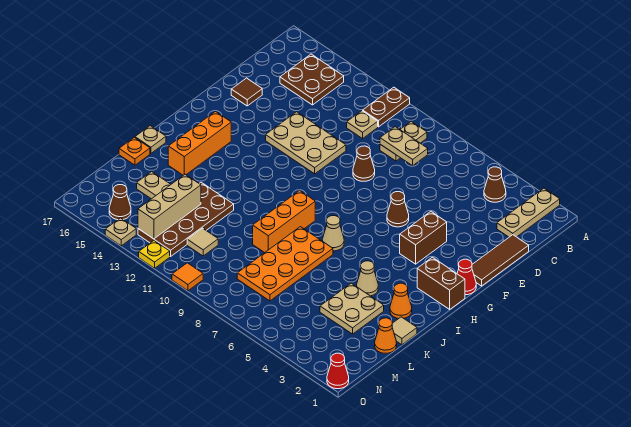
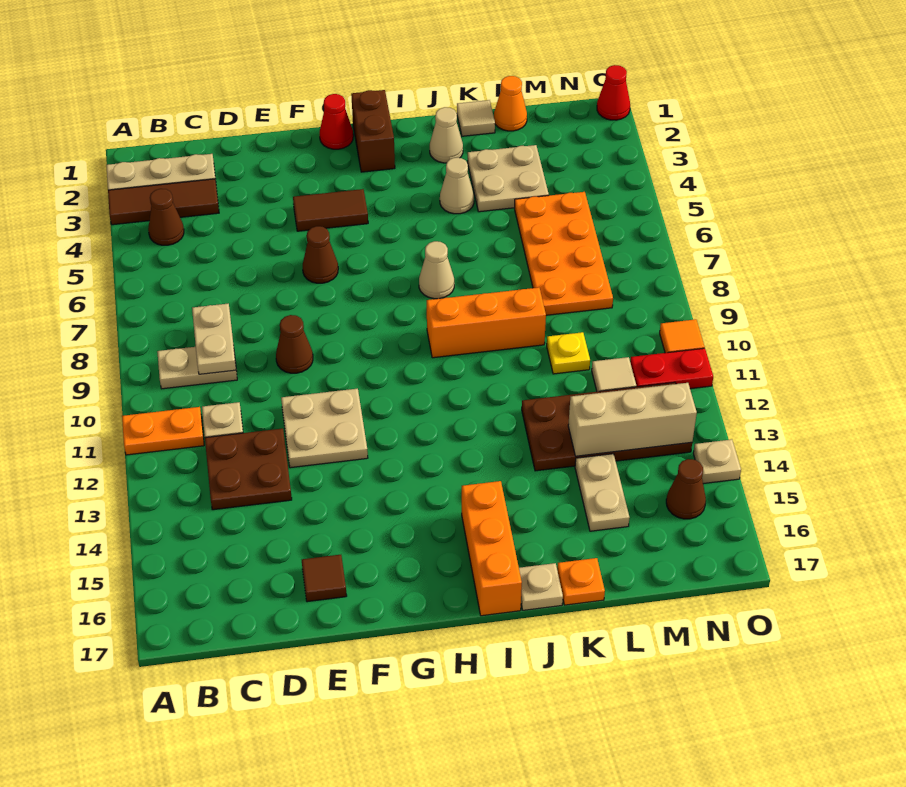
brown plate A11:B11 level 1 -> orange plate A11:B11 level 1
brown plate B14:C15 level 1 -> brown plate C12:D13 level 1
brown tile D1:F1 level 1 -> brown tile A3:C3 level 1
tan plate E11:F13 level 1 -> tan plate E11:F12 level 1
brown brick F4:G4 level 1 -> brown tile F4:G4 level 1
orange brick H15:J15 level 1 -> orange brick I15:I17 level 1
orange cone J2 level 1 -> tan cone J2 level 1
orange plate J7:M8 level 1 -> orange plate L5:M8 level 1
none -> red plate N11:O11 level 1
yellow plate O12 level 1 -> yellow plate L10 level 1

